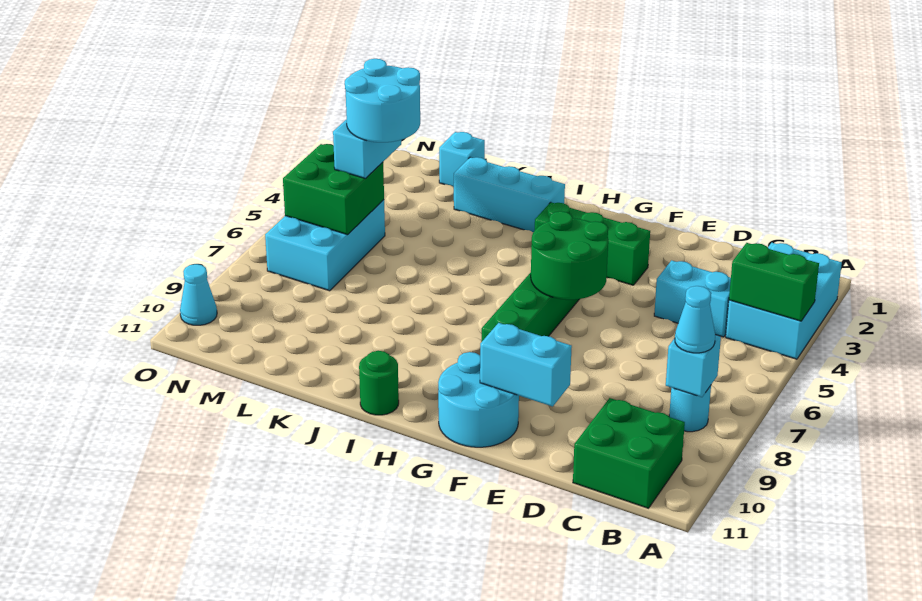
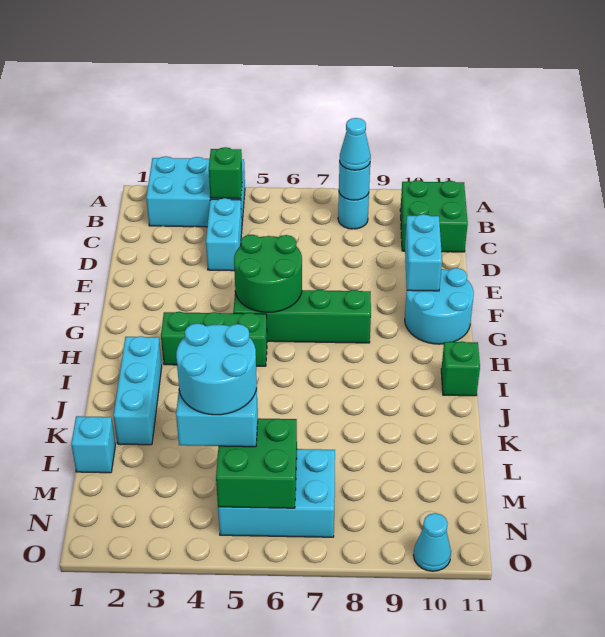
green brick A4:B4 level 2 -> green brick B4 level 2
cyan brick B8 level 2 -> cyan round brick B8 level 2
green brick F3:H3 level 1 -> green brick H3:H5 level 1
green round brick I11 level 1 -> green brick I11 level 1

